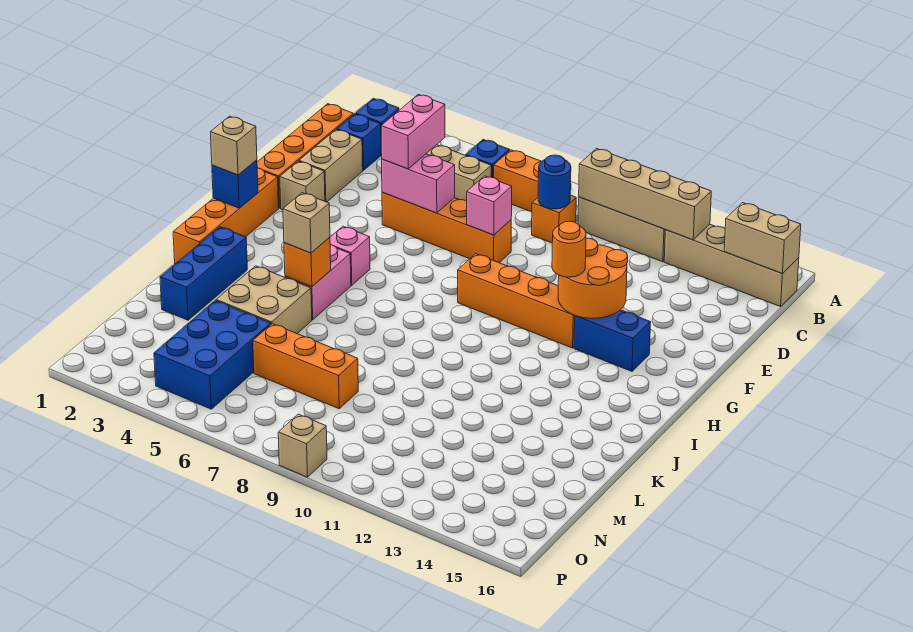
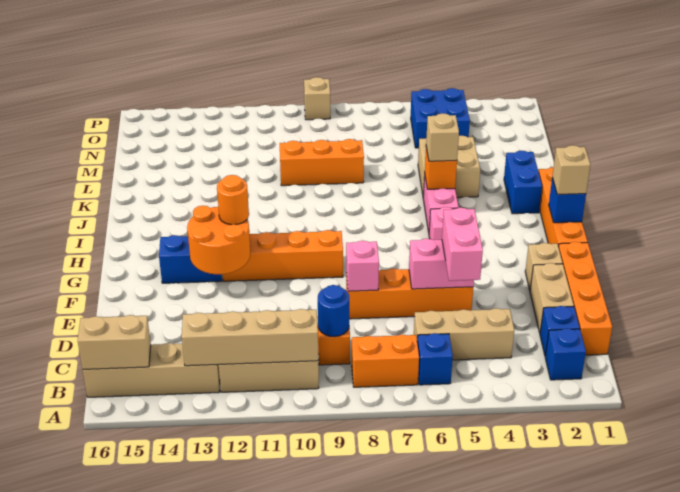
blue brick J2:L2 level 1 -> blue brick J2:K2 level 1
blue brick M4:O5 level 1 -> blue brick N4:O5 level 1
orange brick M6:M8 level 1 -> orange brick L8:L10 level 1

